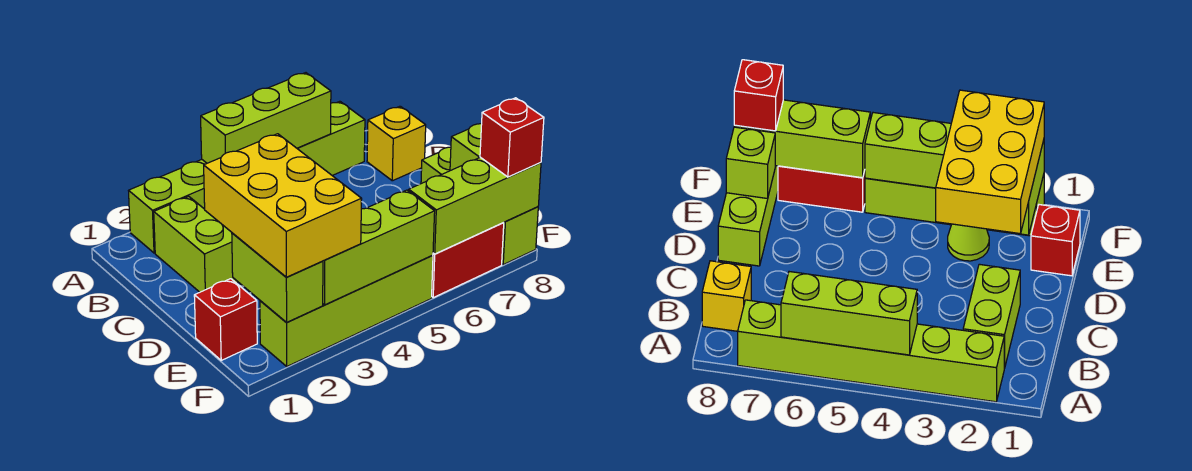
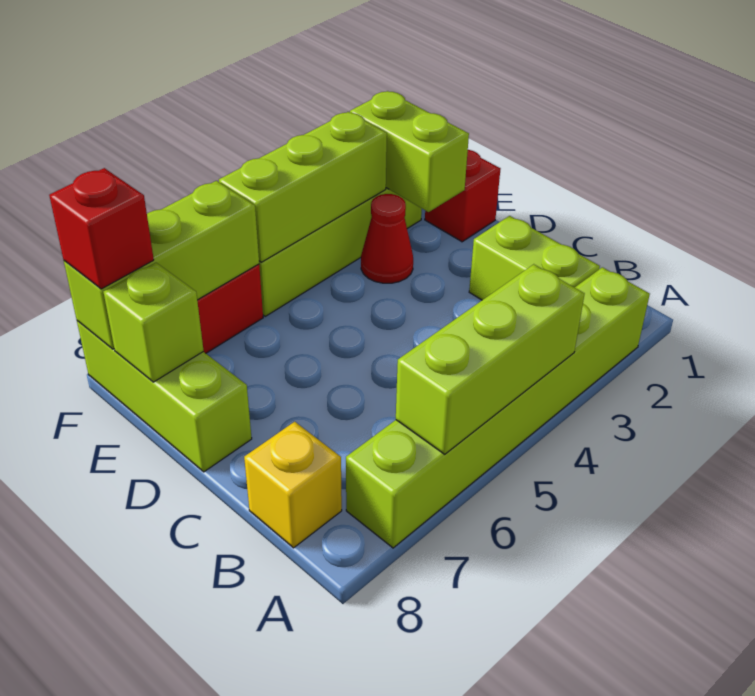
yellow brick D2:F3 level 3 -> none
lime cone E3 level 1 -> red cone E3 level 1

